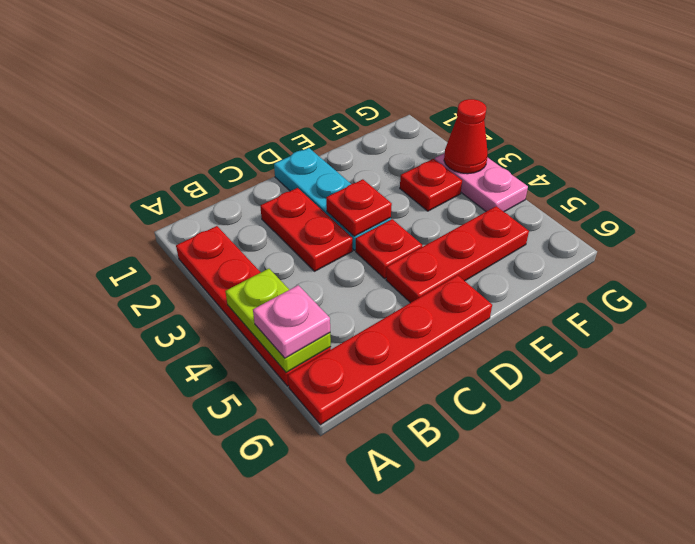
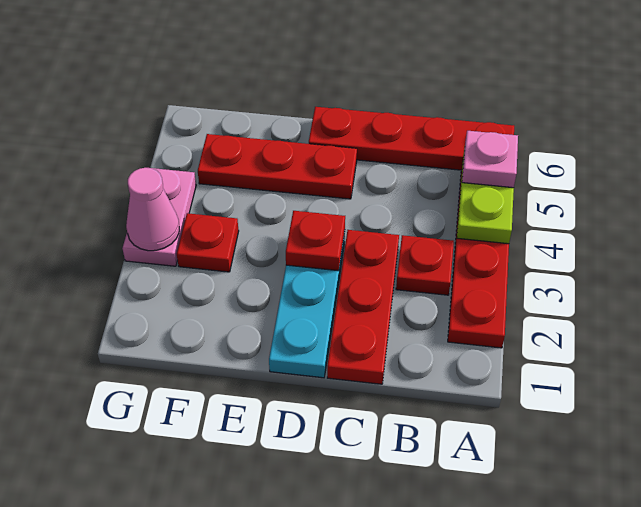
red plate C2:C3 level 1 -> red plate C1:C3 level 1
red plate D4 level 1 -> red plate B3 level 1
red cone G3 level 2 -> pink cone G3 level 2

